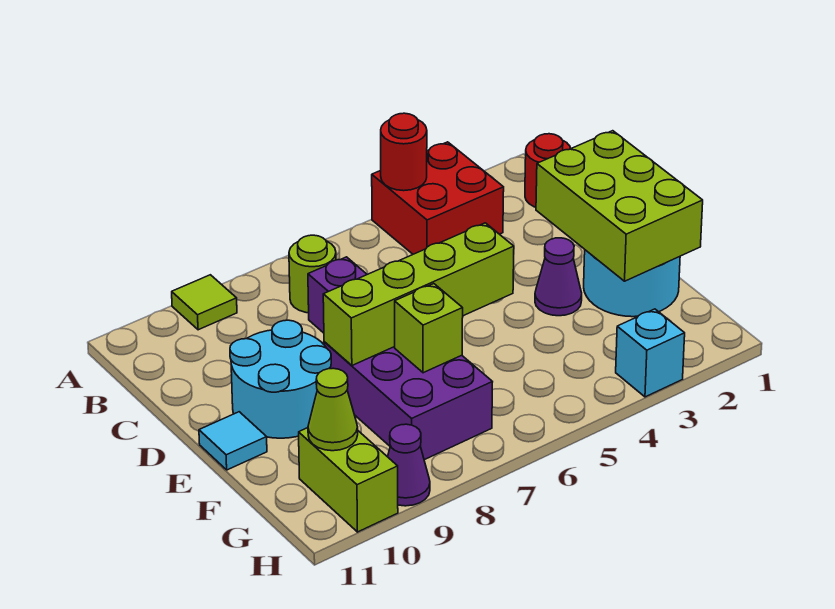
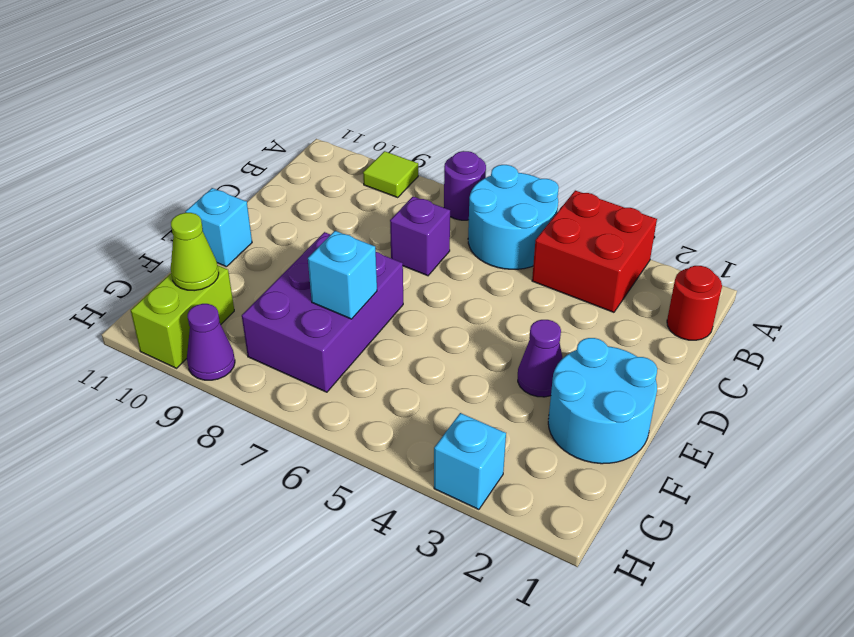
red round brick A4 level 2 -> none
none -> purple round brick A7 level 1
lime round brick B7 level 1 -> none
lime brick D1:F2 level 2 -> none
cyan round brick D9:E10 level 1 -> cyan round brick A5:B6 level 1
lime brick E5:E8 level 2 -> none
cyan tile E11 level 1 -> cyan brick E11 level 1
lime brick F7 level 2 -> cyan brick F7 level 2

